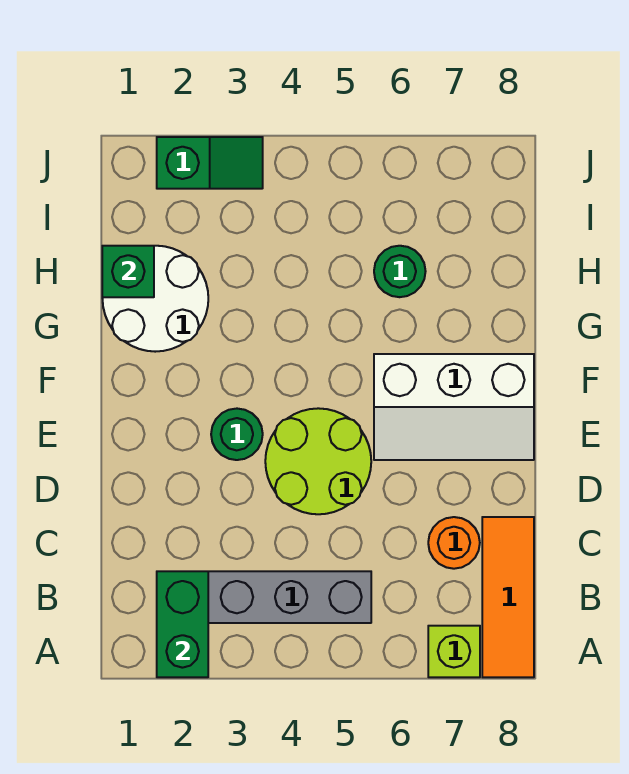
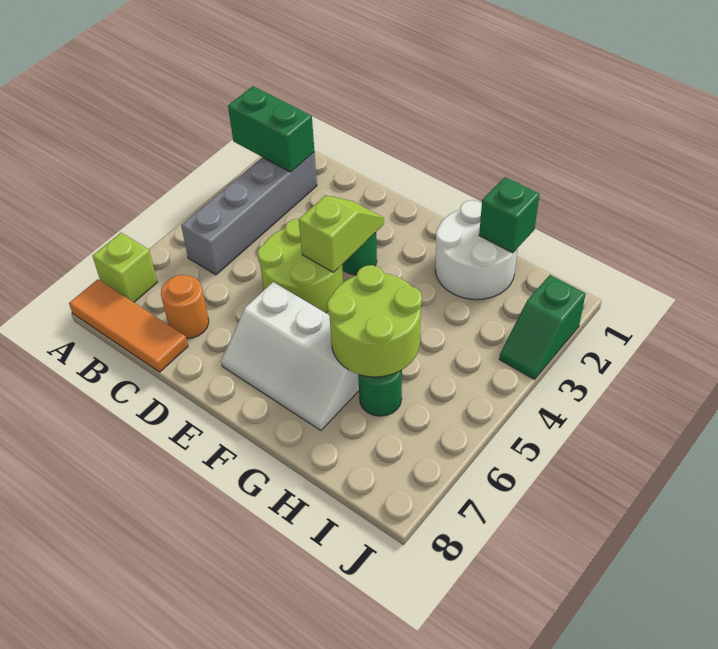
none -> lime slope E3:E4 level 2 top 4
white slope E6:F8 level 1 top F -> white slope E6:G7 level 1 top 6
none -> lime round brick G5:H6 level 2

